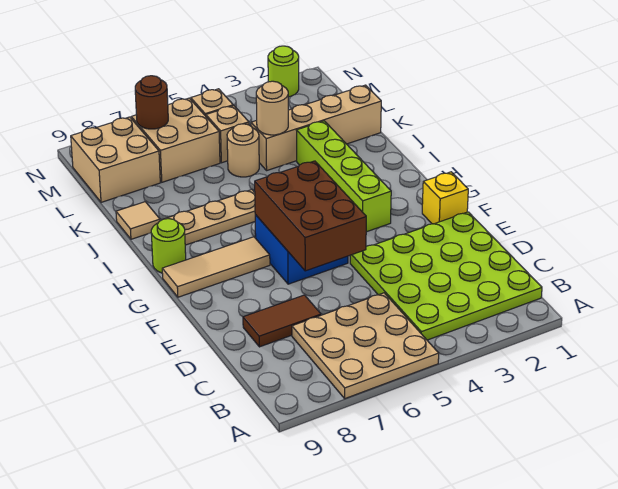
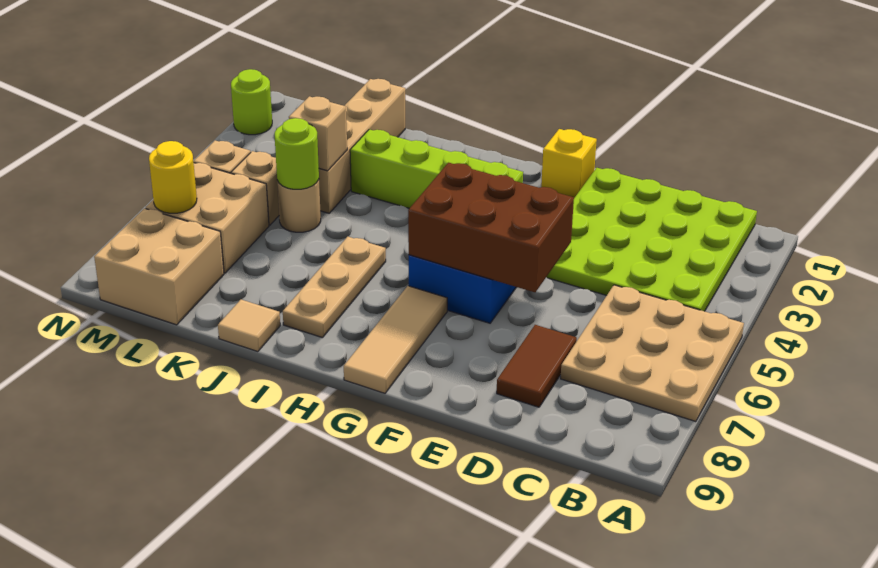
lime round brick H9 level 1 -> lime round brick K5 level 2
tan round brick K4 level 2 -> tan brick K4 level 2
brown round brick M7 level 2 -> yellow round brick M7 level 2

